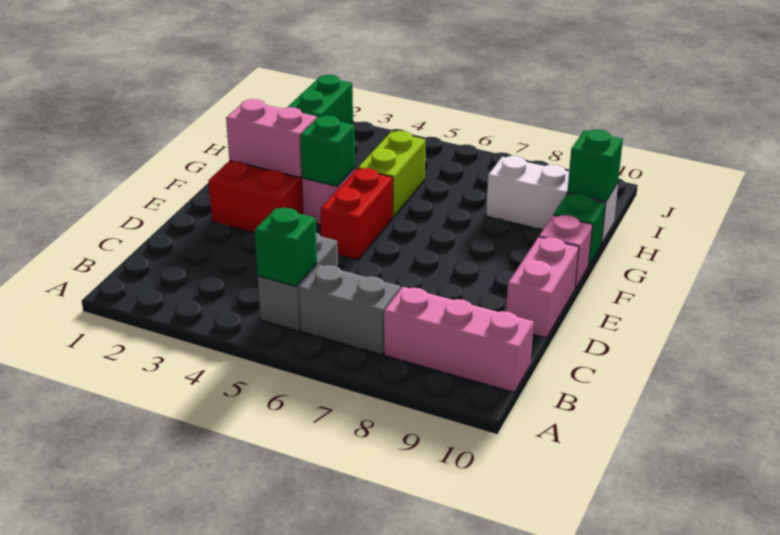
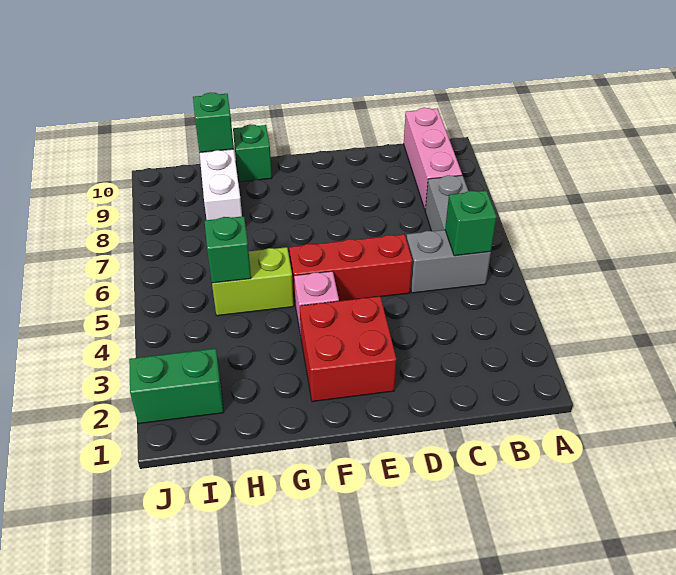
pink brick D10:E10 level 1 -> none
red brick E5:F5 level 1 -> red brick D5:F5 level 1
pink brick F2:F3 level 2 -> none
green brick F4 level 2 -> green brick H5 level 2
pink brick F10 level 1 -> none

